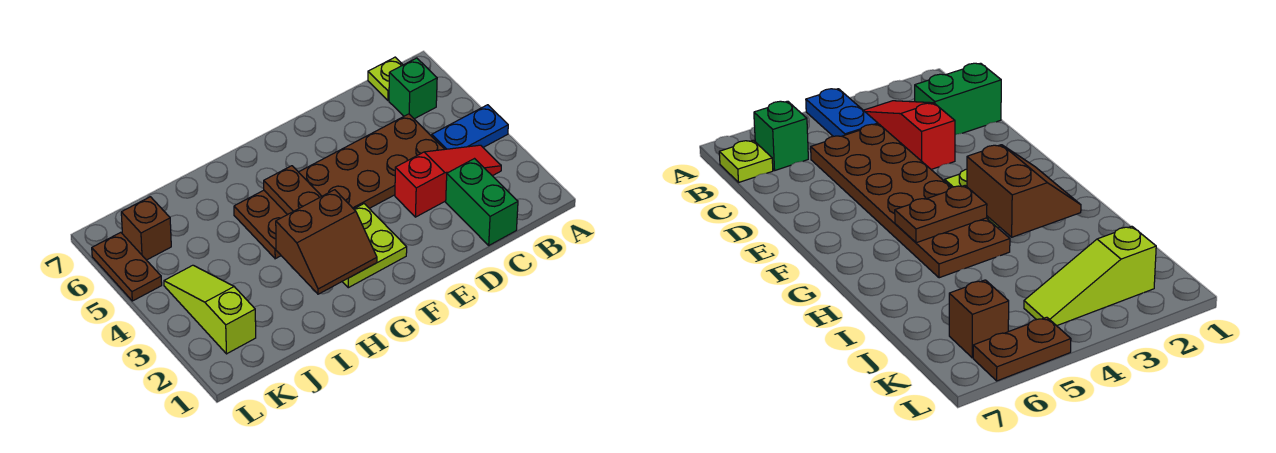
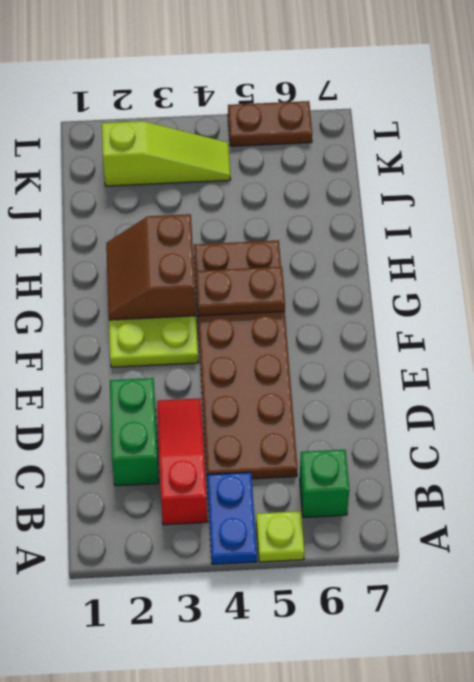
red slope B3:D3 level 1 top D -> red slope B3:D3 level 1 top B
lime plate B7 level 1 -> lime plate A5 level 1
green brick C1:C2 level 1 -> green brick C2:D2 level 1
brown brick K6 level 1 -> none

